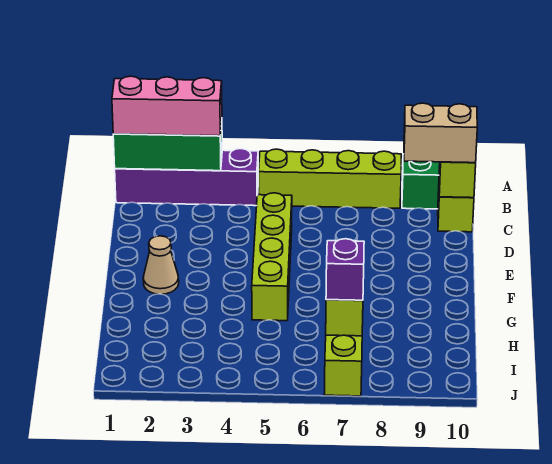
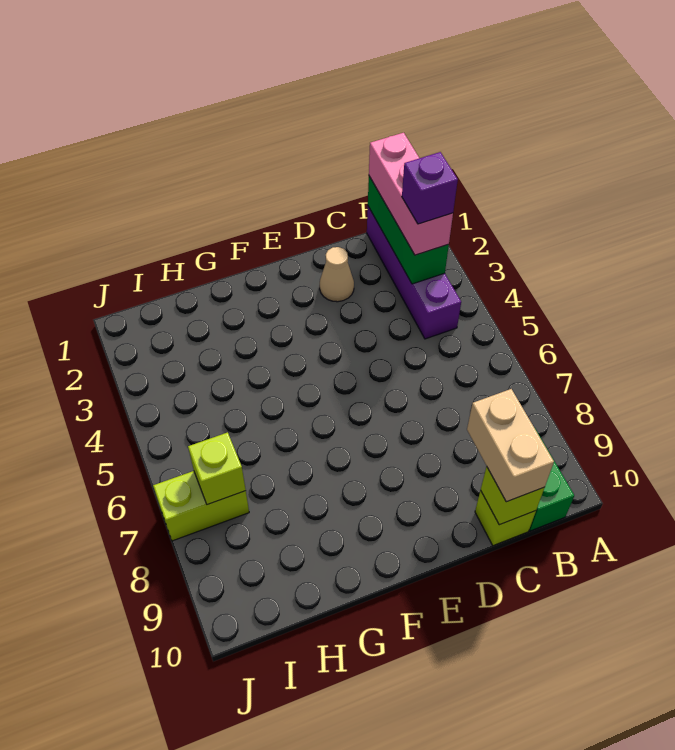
lime brick B5:B8 level 1 -> none
lime brick D5:G5 level 1 -> none
tan cone F2 level 1 -> tan cone D2 level 1
purple brick I7 level 3 -> purple brick B3 level 4

